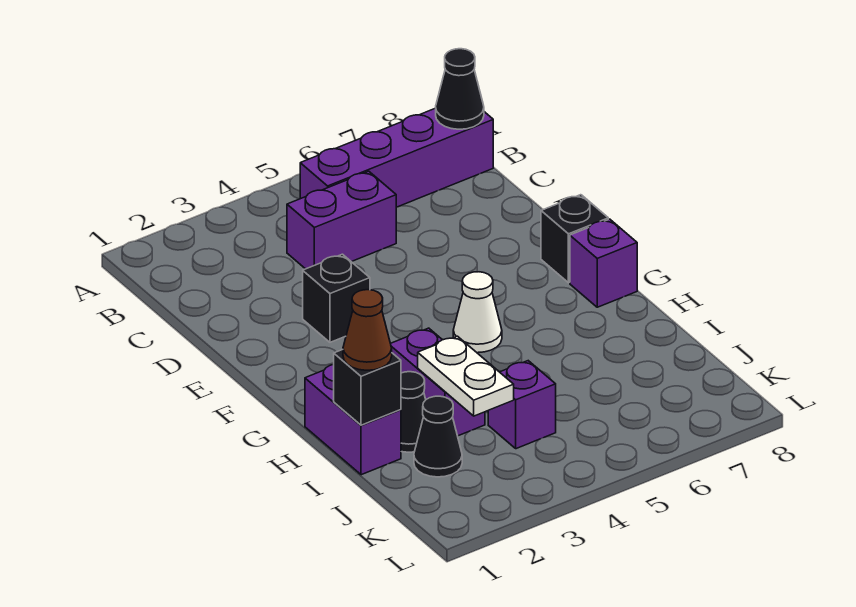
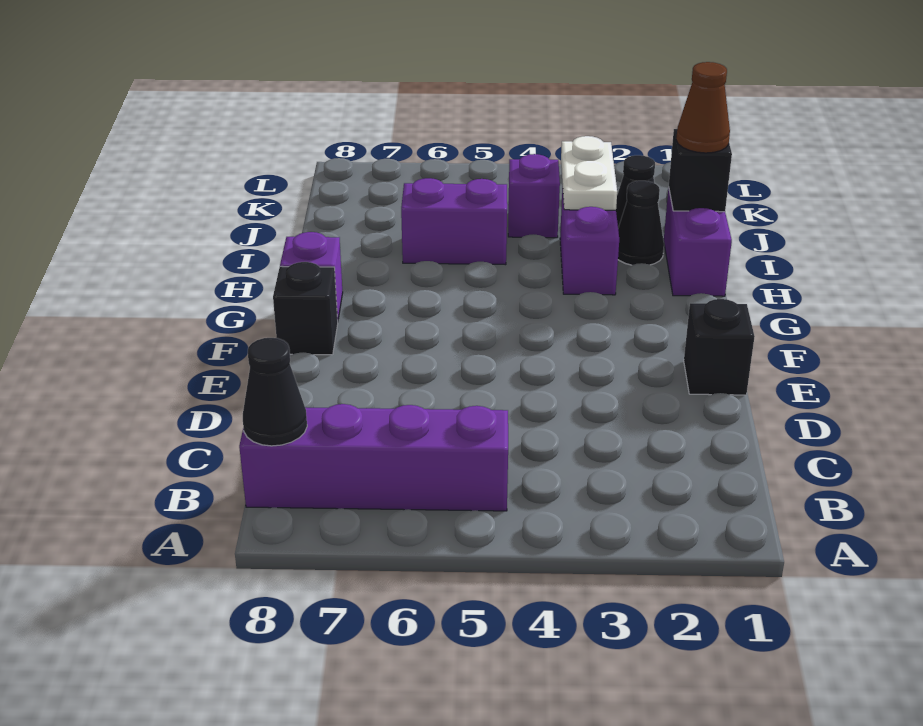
purple brick C4:C5 level 1 -> purple brick I5:I6 level 1
black brick E3 level 1 -> black brick E1 level 1
white cone G5 level 1 -> none

